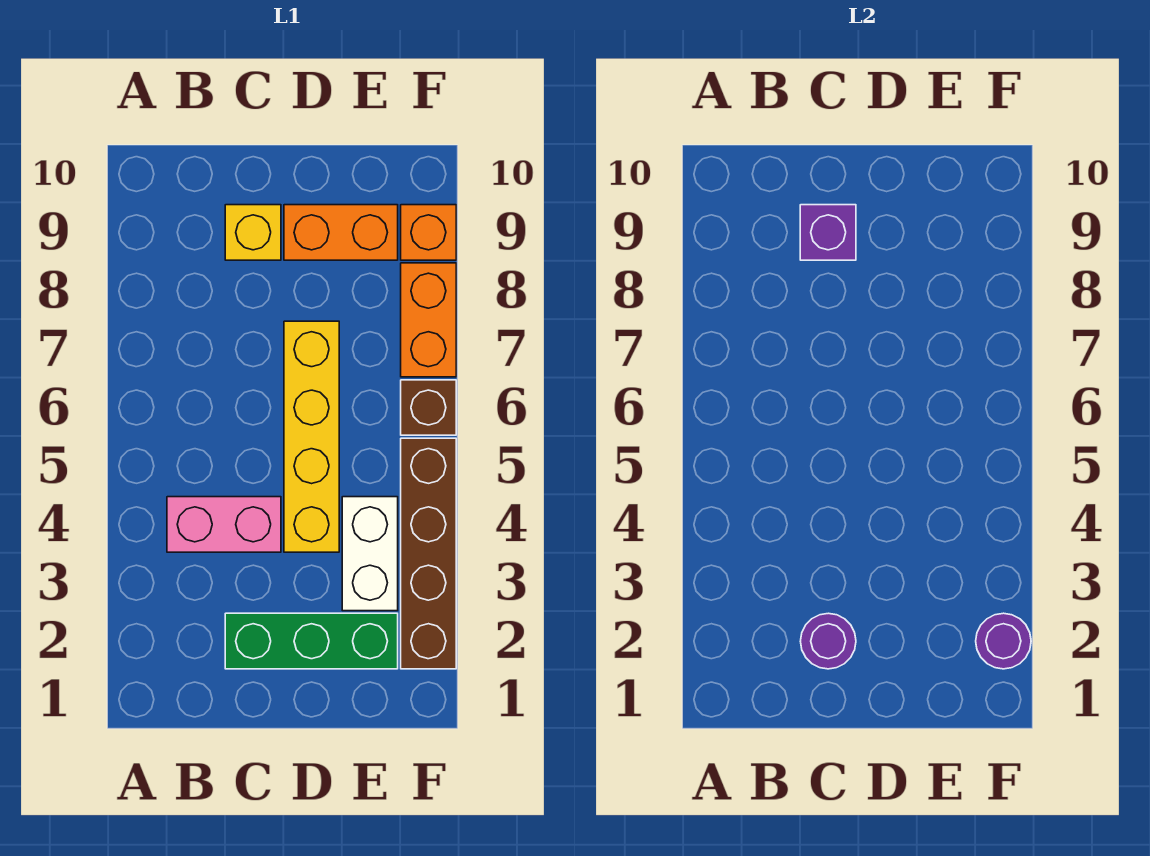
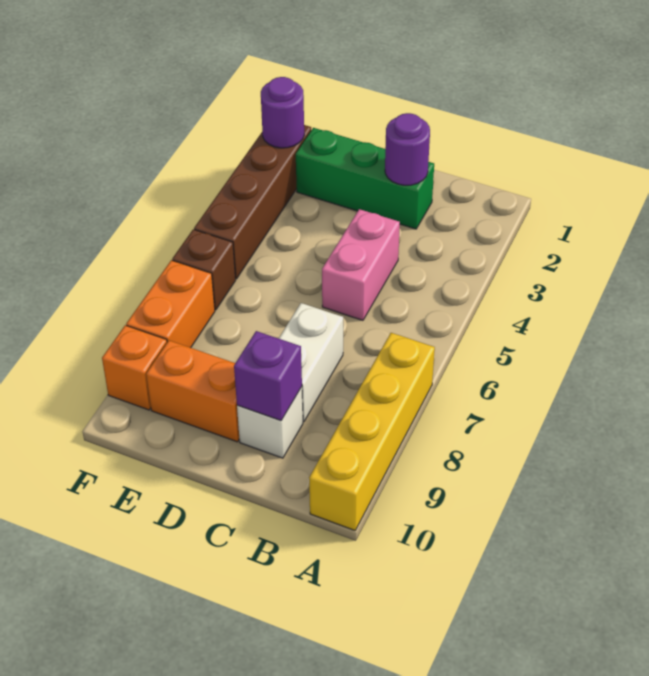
pink brick B4:C4 level 1 -> pink brick C4:C5 level 1
yellow brick C9 level 1 -> white brick C9 level 1
yellow brick D4:D7 level 1 -> yellow brick A7:A10 level 1
white brick E3:E4 level 1 -> white brick C7:C8 level 1

